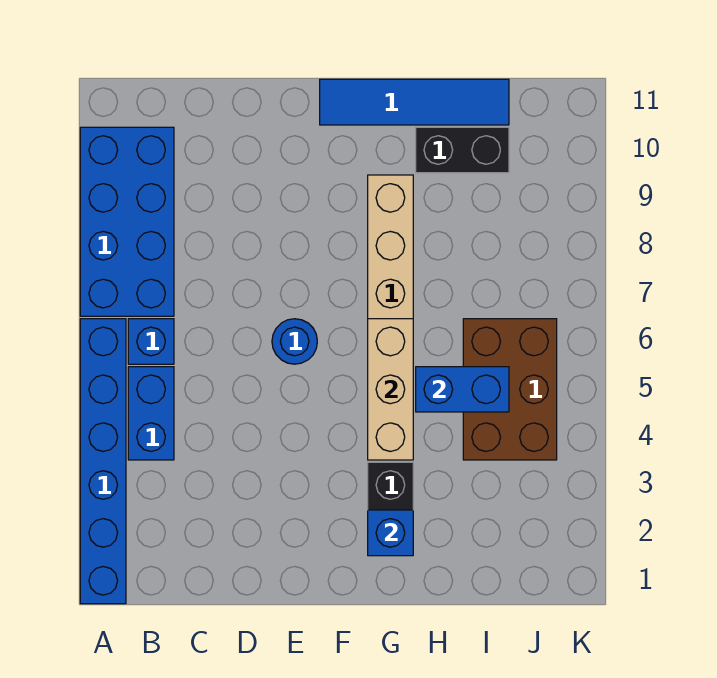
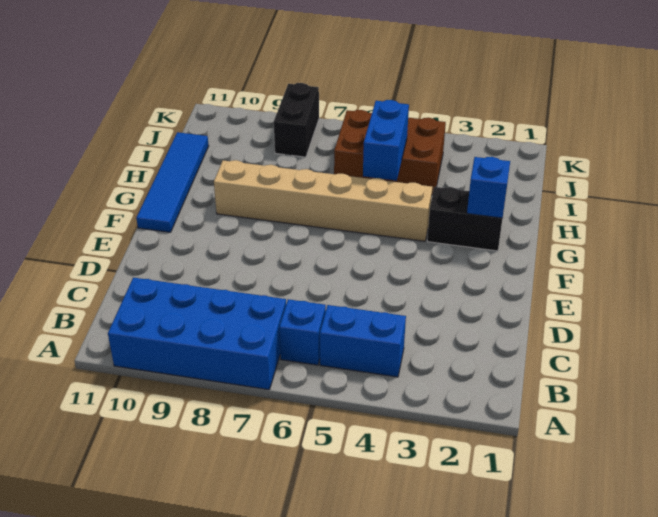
blue brick A1:A6 level 1 -> none
blue round brick E6 level 1 -> none
tan brick G4:G6 level 2 -> none
black brick H10:I10 level 1 -> black brick J8:K8 level 1

